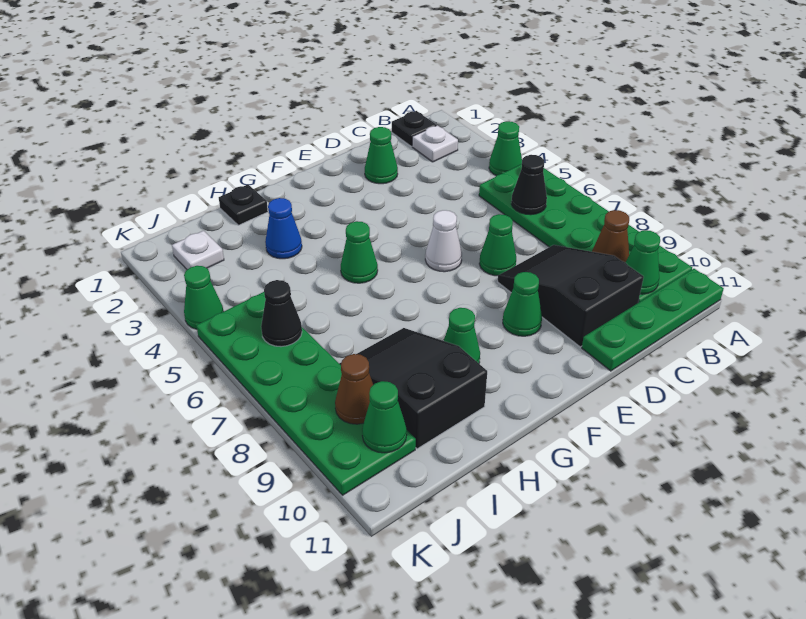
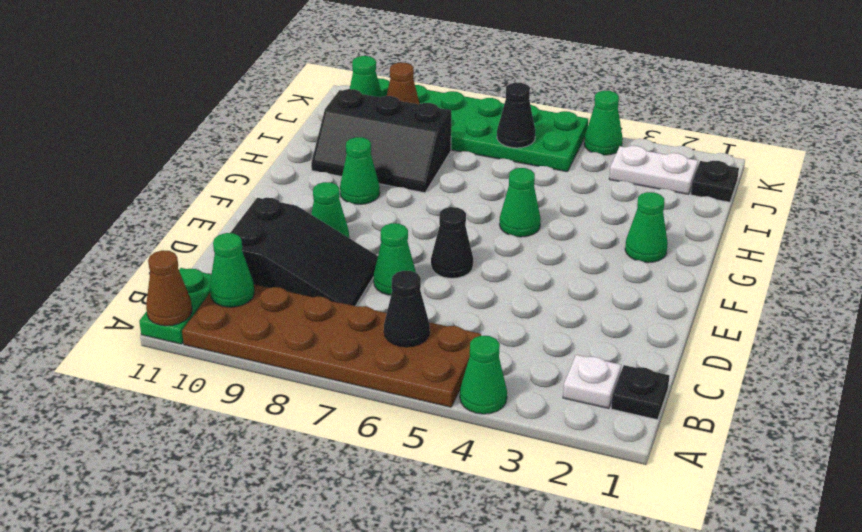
green plate A5:B10 level 1 -> brown plate A5:B10 level 1
green plate A11:D11 level 1 -> green plate A11:B11 level 1
brown cone B9 level 2 -> brown cone A11 level 2
green cone D2 level 1 -> green cone G2 level 1
white cone E6 level 1 -> black cone E6 level 1
black plate H1 level 1 -> black plate J1 level 1
blue cone H3 level 1 -> none
black slope H8:I10 level 1 top 10 -> black slope H8:I10 level 1 top I
white plate J2 level 1 -> white plate J2:J3 level 1

